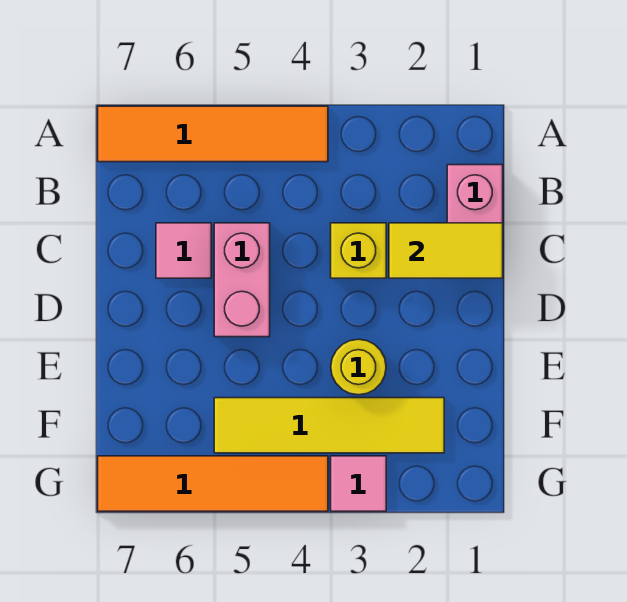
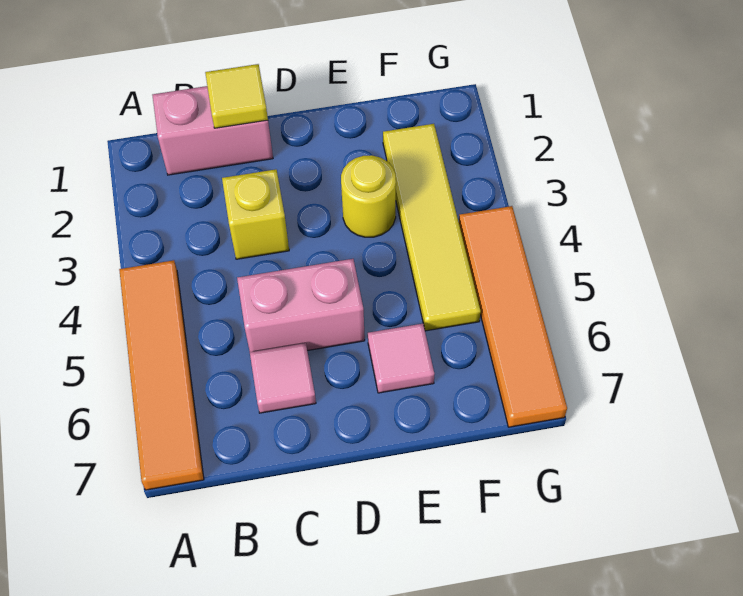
yellow tile C1:C2 level 2 -> yellow tile C1 level 2
pink tile G3 level 1 -> pink tile E6 level 1

